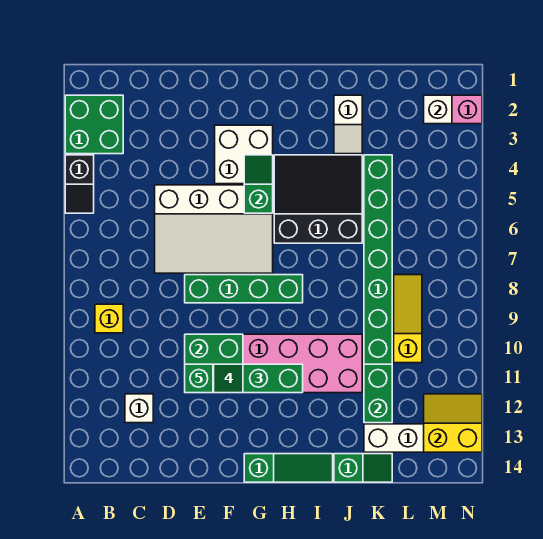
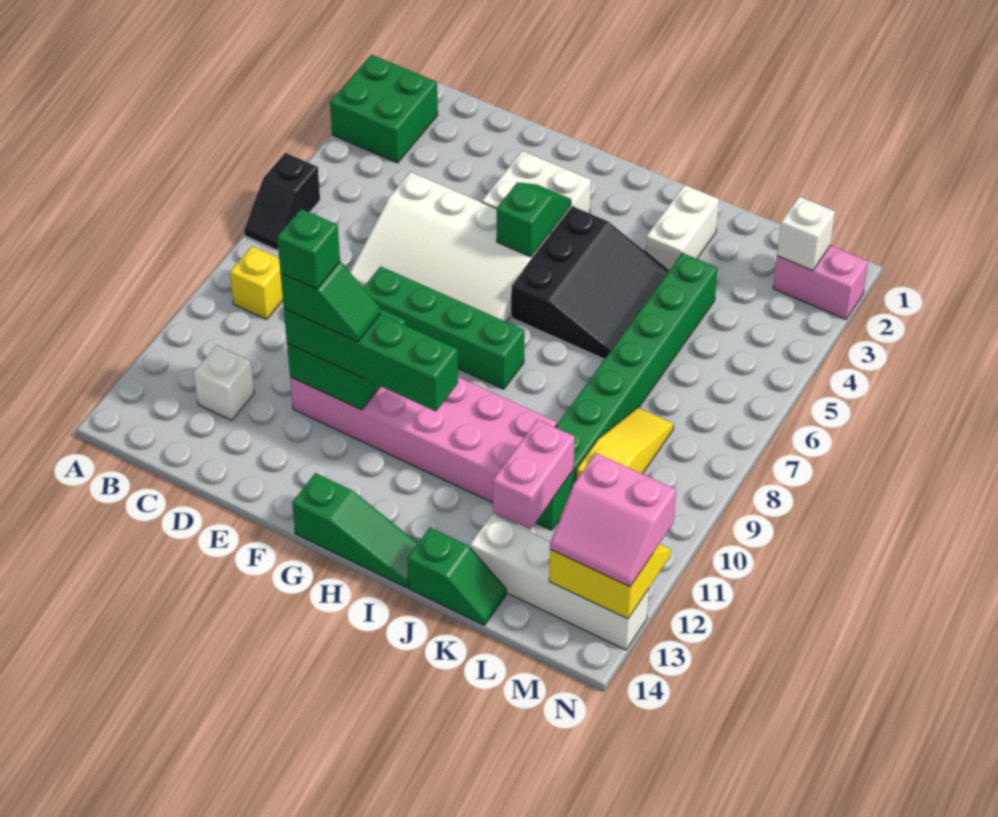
black slope A4:A5 level 1 top 4 -> black slope A6:A7 level 1 top 6
black slope H4:J6 level 1 top 6 -> black slope H4:J6 level 1 top H
white slope J2:J3 level 1 top 2 -> white brick J2:J3 level 1
green brick K11:K12 level 2 -> pink brick K11:K12 level 2
none -> pink slope M12:N13 level 3 top 12

